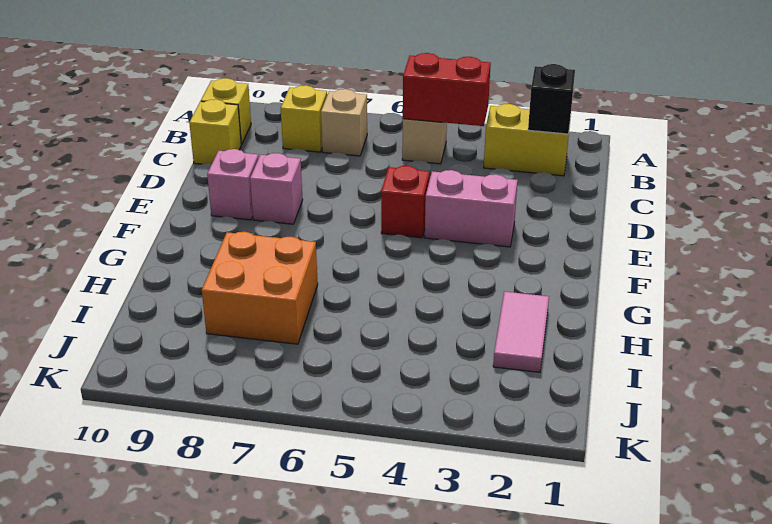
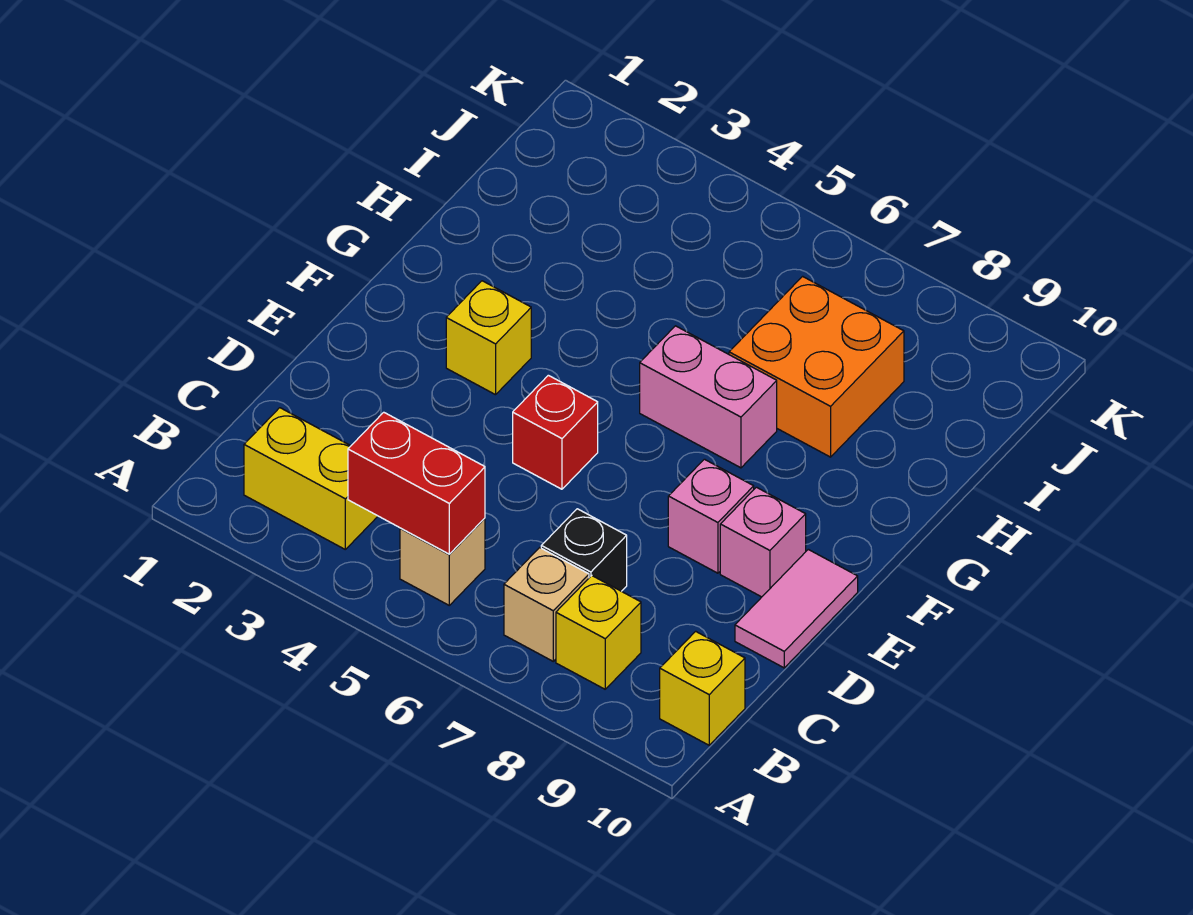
black brick B2 level 2 -> black brick C7 level 1
yellow brick C10 level 1 -> yellow brick F3 level 1
pink brick E3:E4 level 1 -> pink brick G6:G7 level 1
pink tile H2:I2 level 1 -> pink tile D10:E10 level 1

